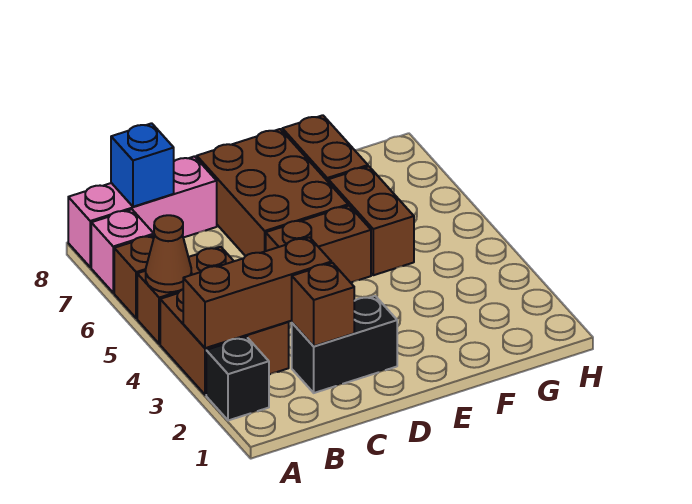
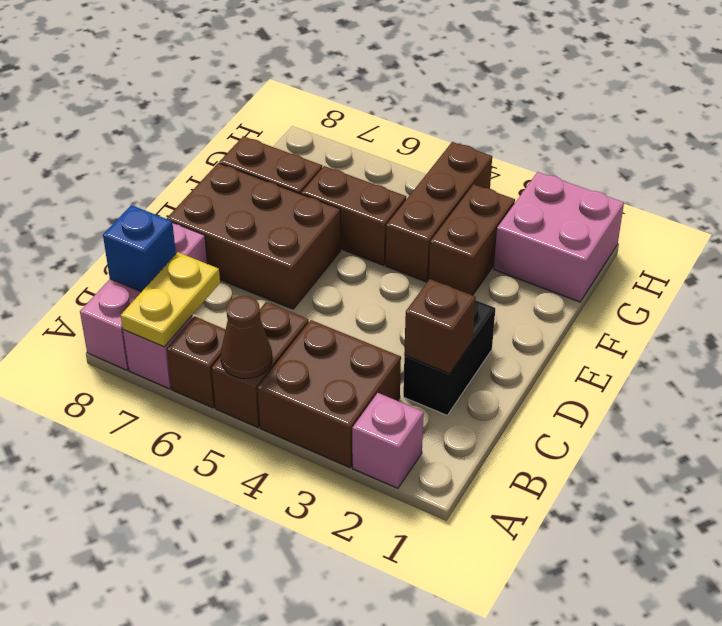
black brick A2 level 1 -> pink brick A2 level 1
brown brick A3:C3 level 2 -> brown brick F4:H4 level 1
none -> yellow plate A7:B7 level 2
brown brick D5:E5 level 1 -> brown brick F3:G3 level 1
none -> pink brick G1:H2 level 1

